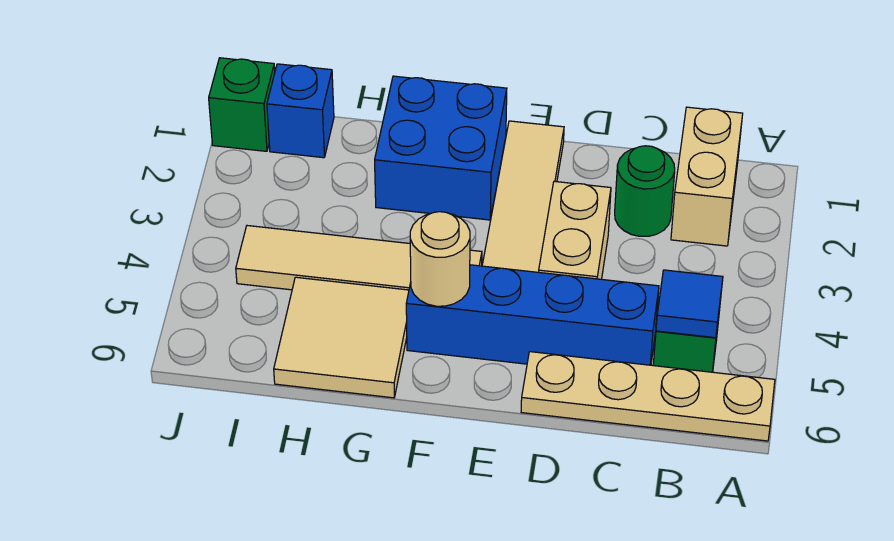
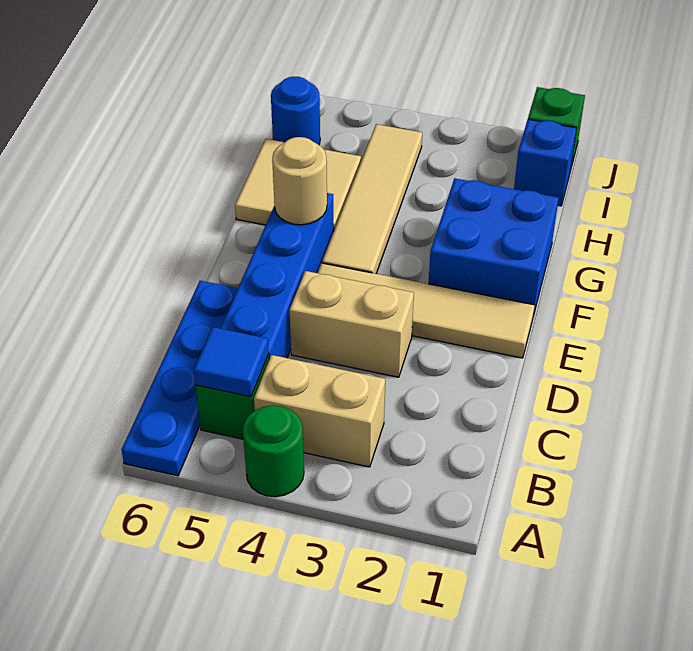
tan plate A6:D6 level 1 -> blue plate A6:D6 level 1
tan brick B1:B2 level 1 -> tan brick B3:B4 level 1
green round brick C2 level 1 -> green round brick A4 level 1
none -> blue round brick I6 level 1

